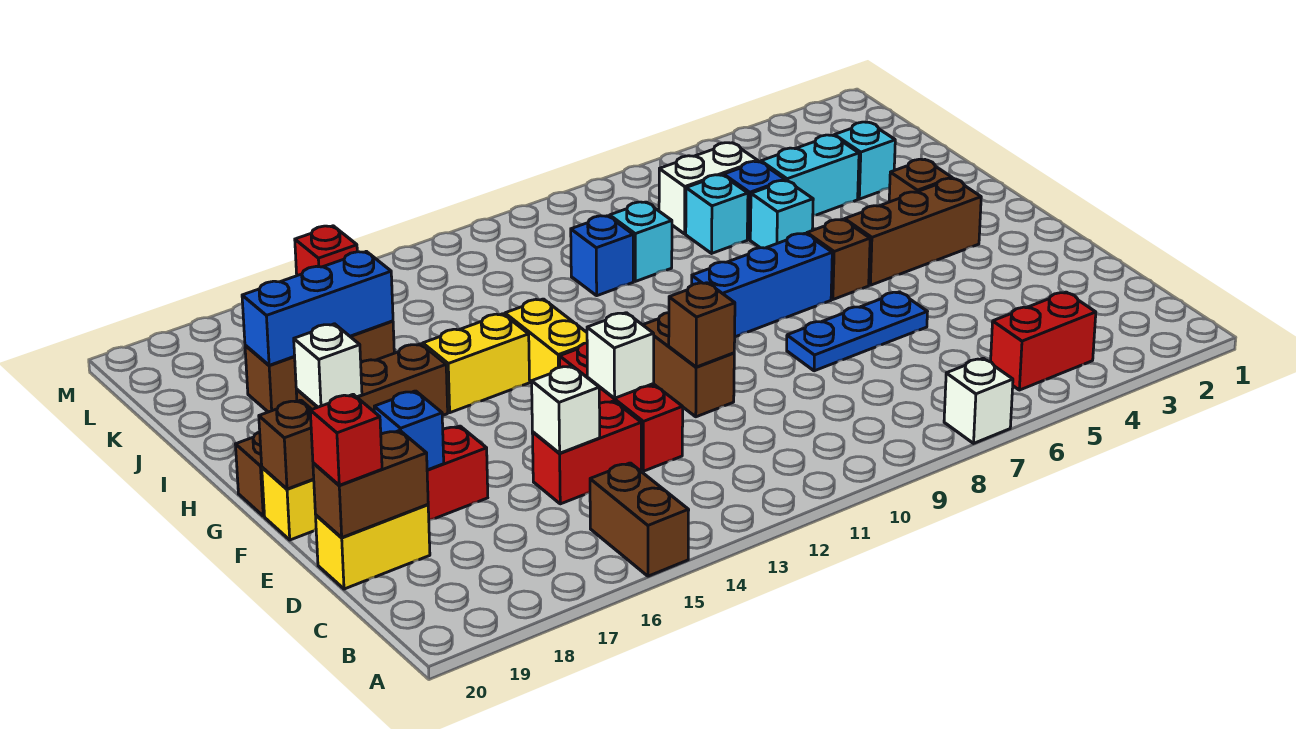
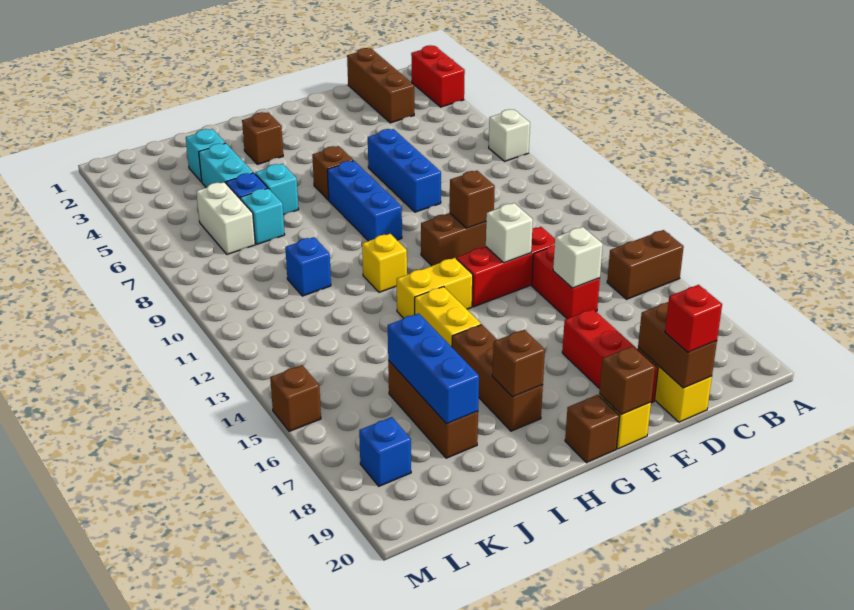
red brick B4:B5 level 1 -> red brick A2:A3 level 1
blue plate E6:E8 level 1 -> blue brick E6:E8 level 1
blue brick E18 level 2 -> blue brick L18 level 1
brown brick G3:G5 level 1 -> brown brick C1:C3 level 1
none -> yellow brick H11 level 1
white brick H18 level 2 -> brown brick H18 level 2
cyan brick J9 level 1 -> none
red brick M15 level 1 -> brown brick M15 level 1

